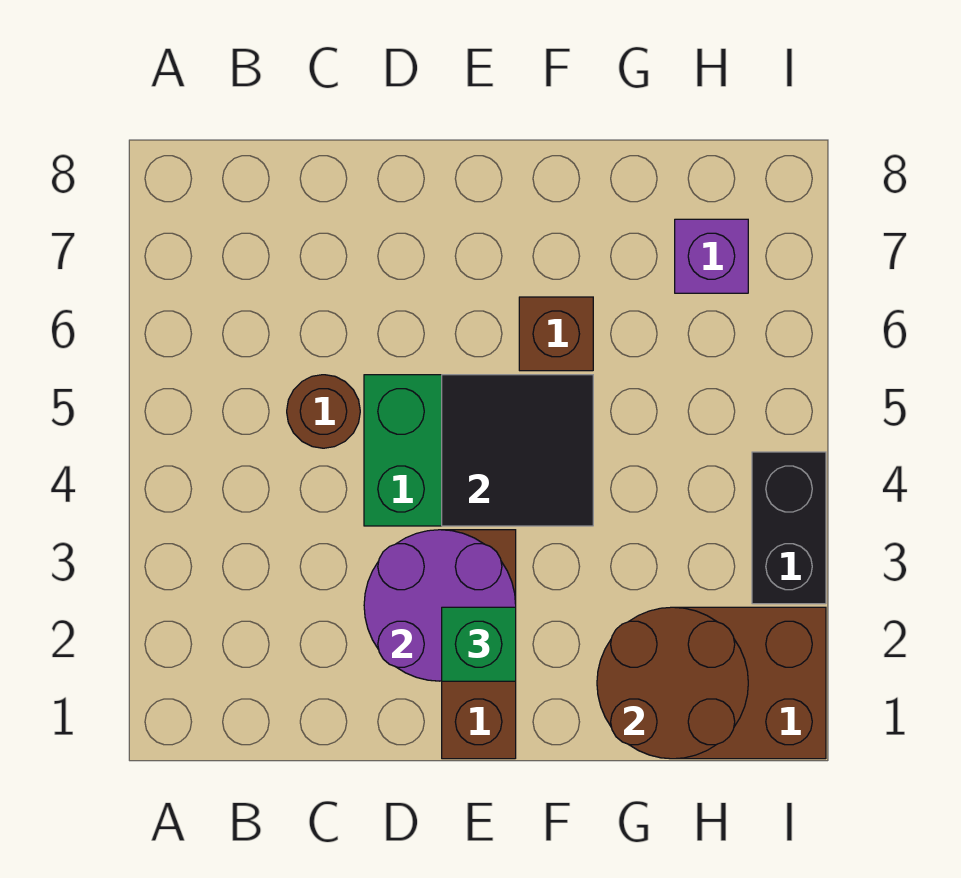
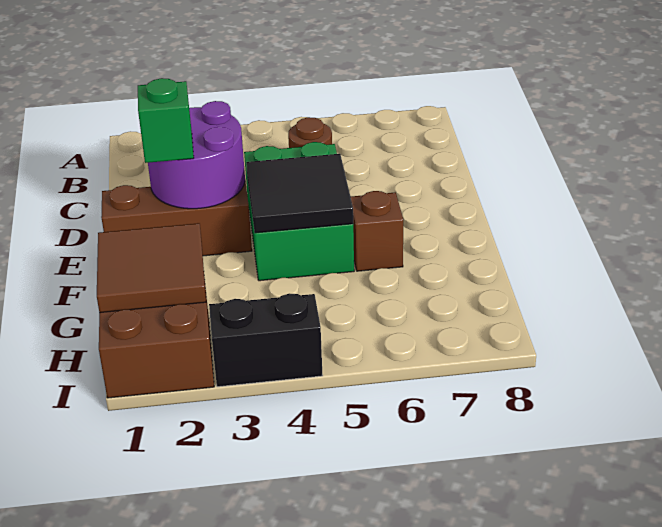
brown round brick G1:H2 level 2 -> brown tile G1:H2 level 2
purple brick H7 level 1 -> none

